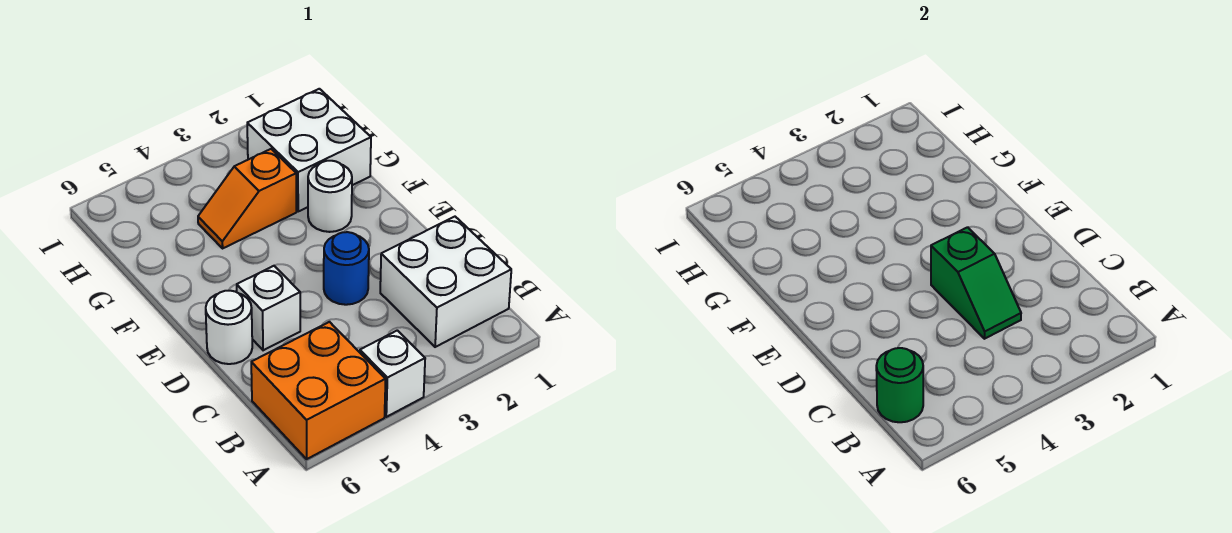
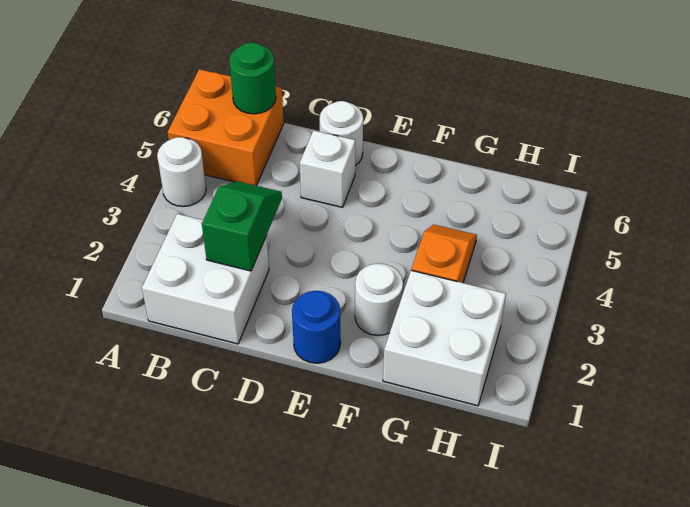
white brick A4 level 1 -> white round brick A4 level 1
green slope C3:D3 level 2 top D -> green slope C2:C3 level 2 top 2
blue round brick D3 level 1 -> blue round brick E1 level 1

